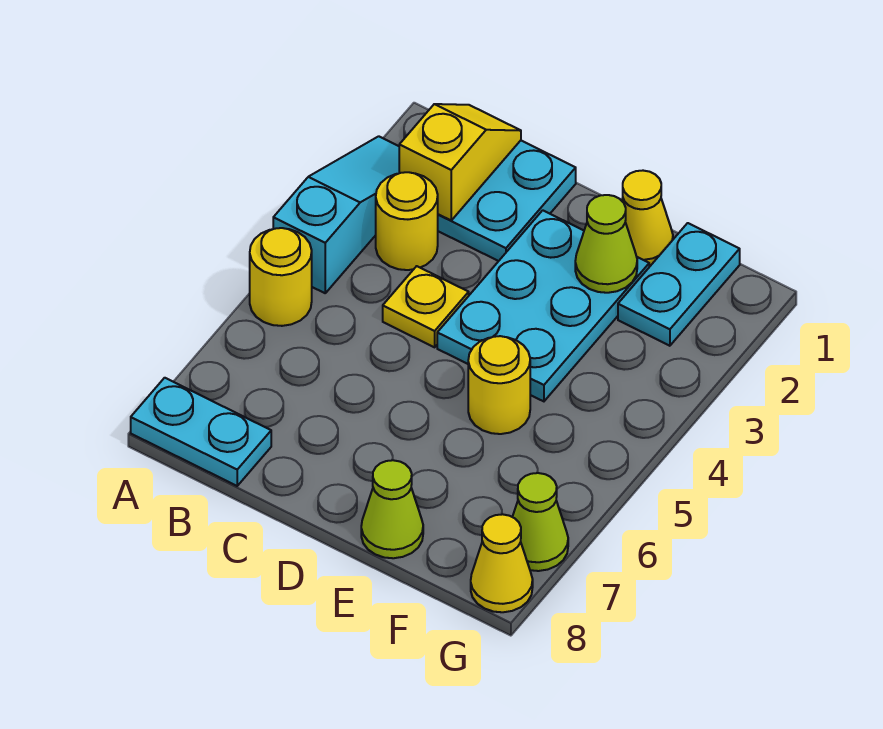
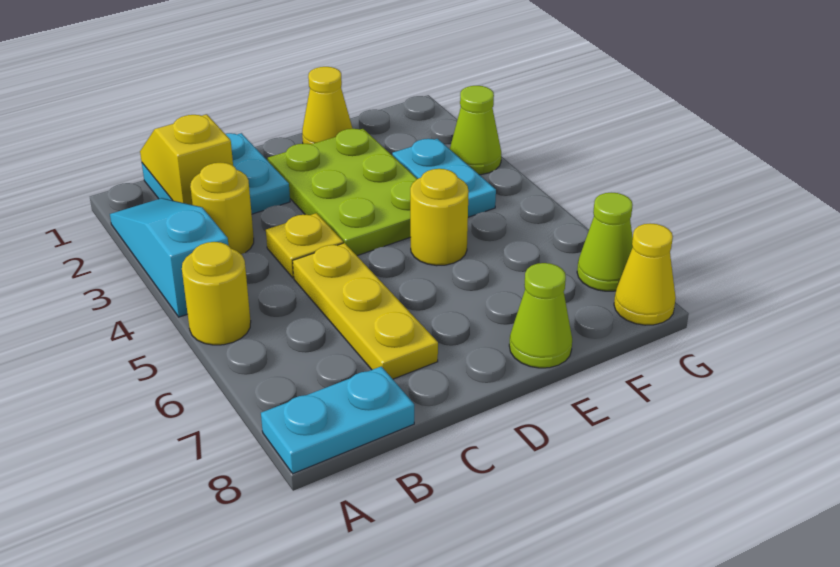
none -> yellow plate C5:C7 level 1
cyan plate D2:E4 level 1 -> lime plate D2:E4 level 1
lime cone E2 level 2 -> lime cone G3 level 1
cyan plate F1:F2 level 1 -> cyan plate F3:F4 level 1

